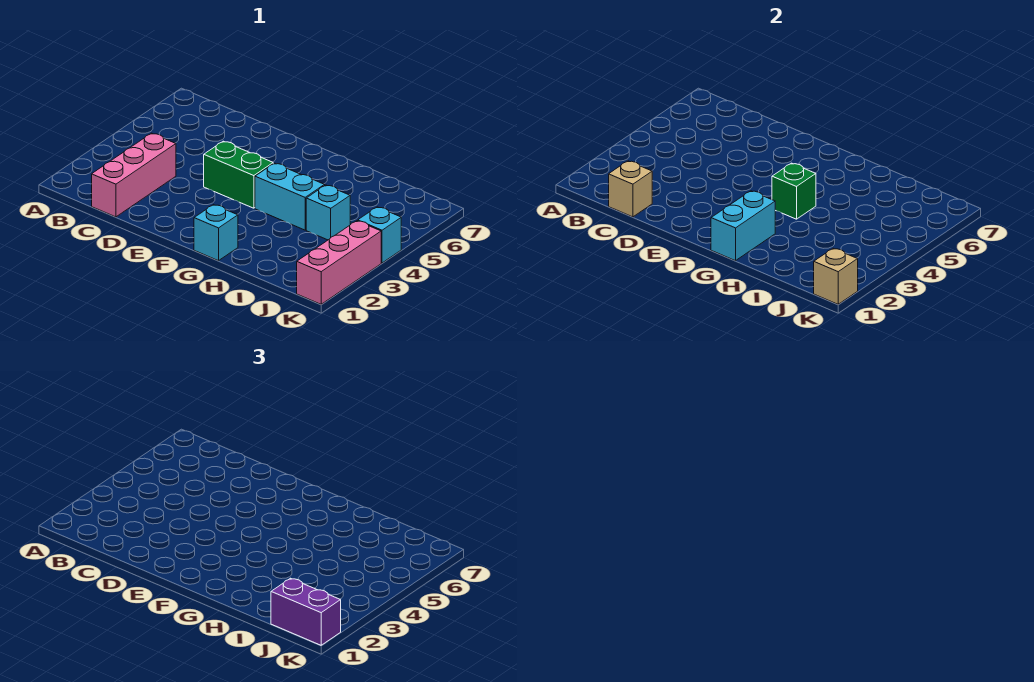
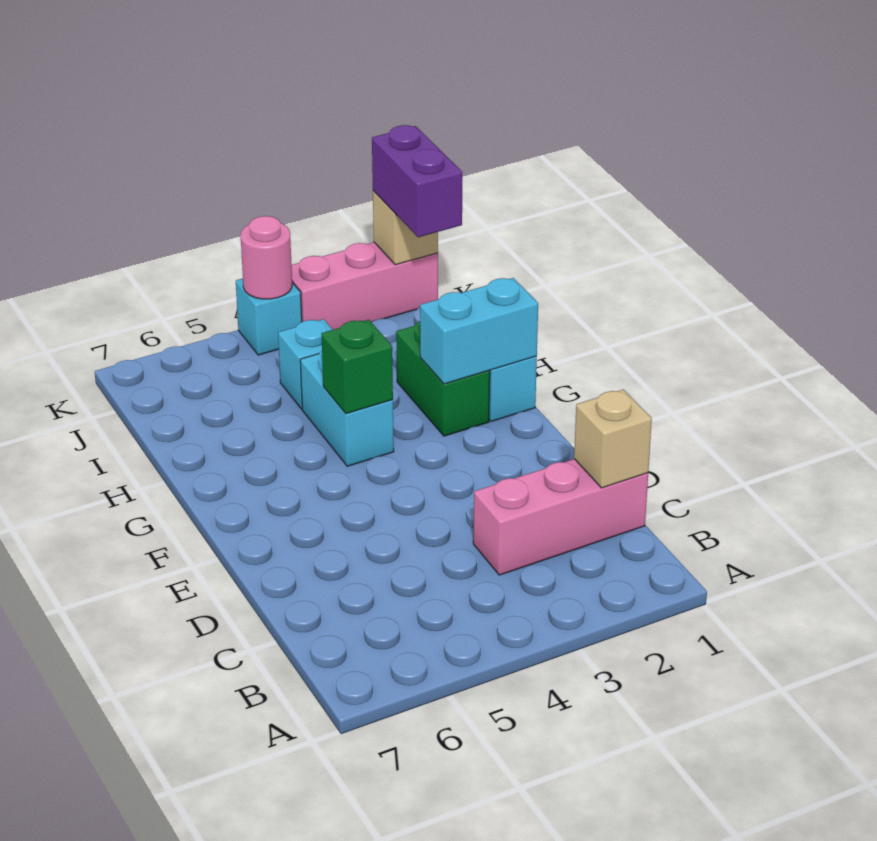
green brick E4:F4 level 1 -> green brick G2:H2 level 1
none -> pink round brick K4 level 2

